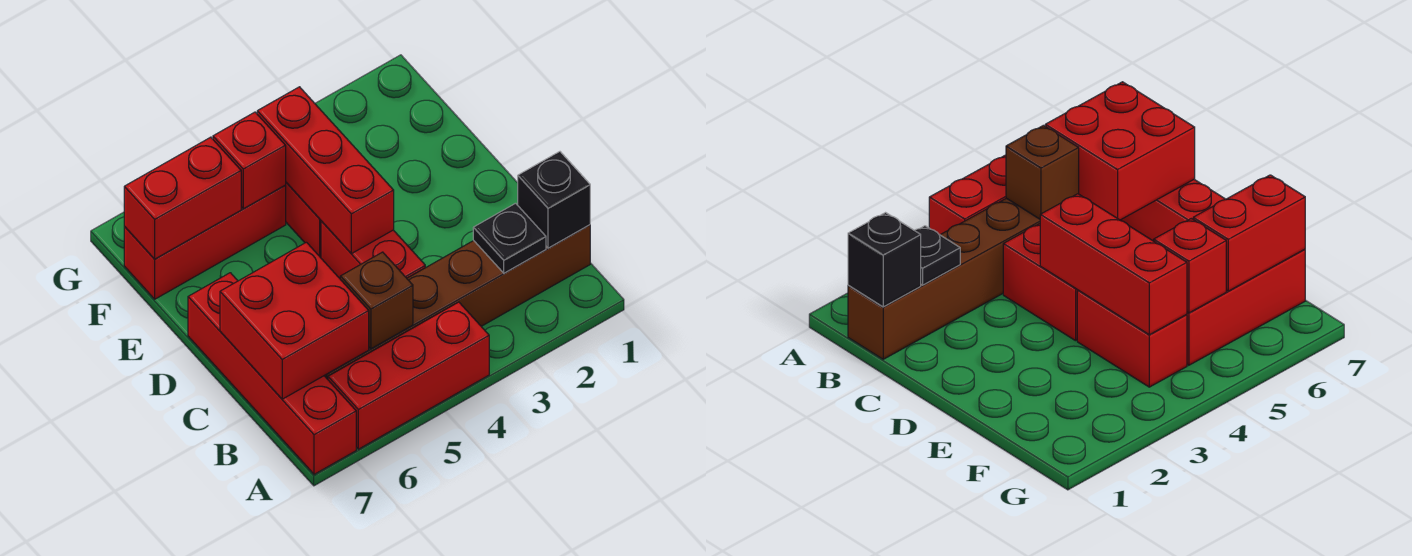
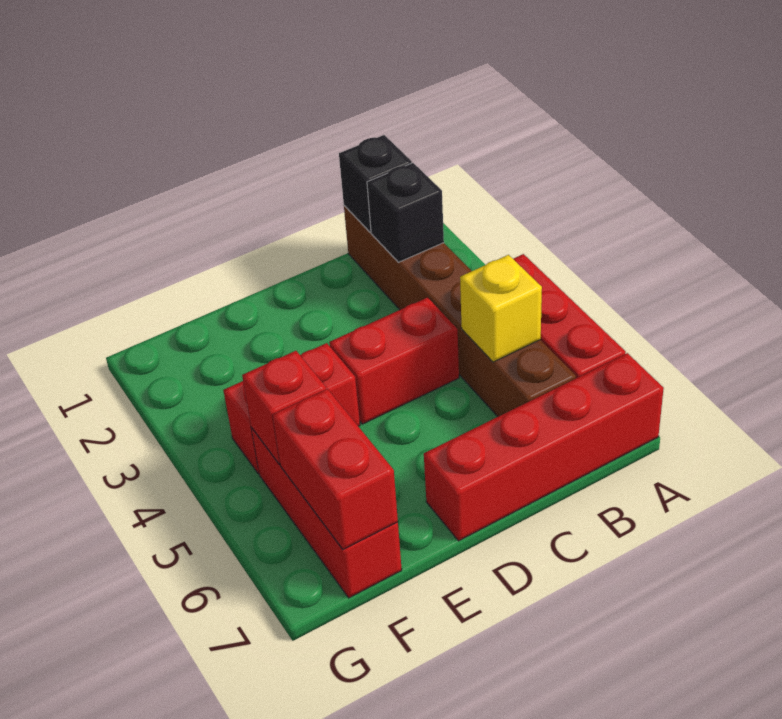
black plate B2 level 2 -> black brick B2 level 2
brown brick B5 level 2 -> yellow brick B5 level 2
red brick B6:C7 level 2 -> none
red brick D4:F4 level 2 -> none

